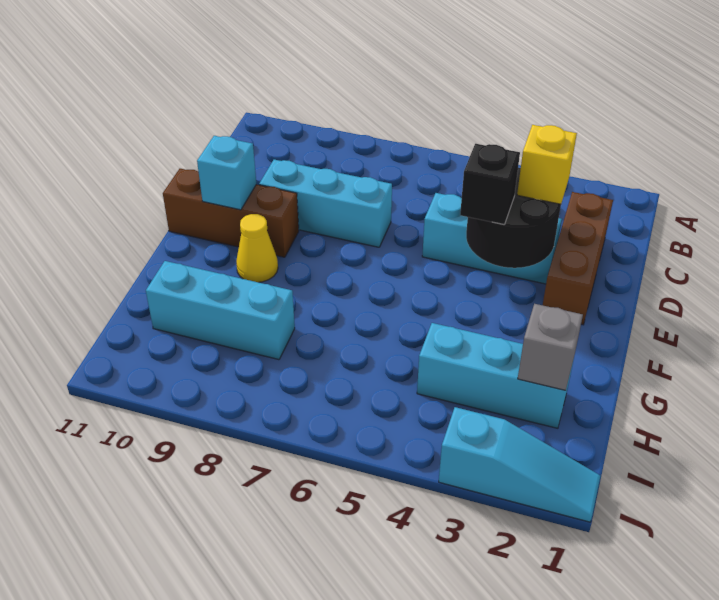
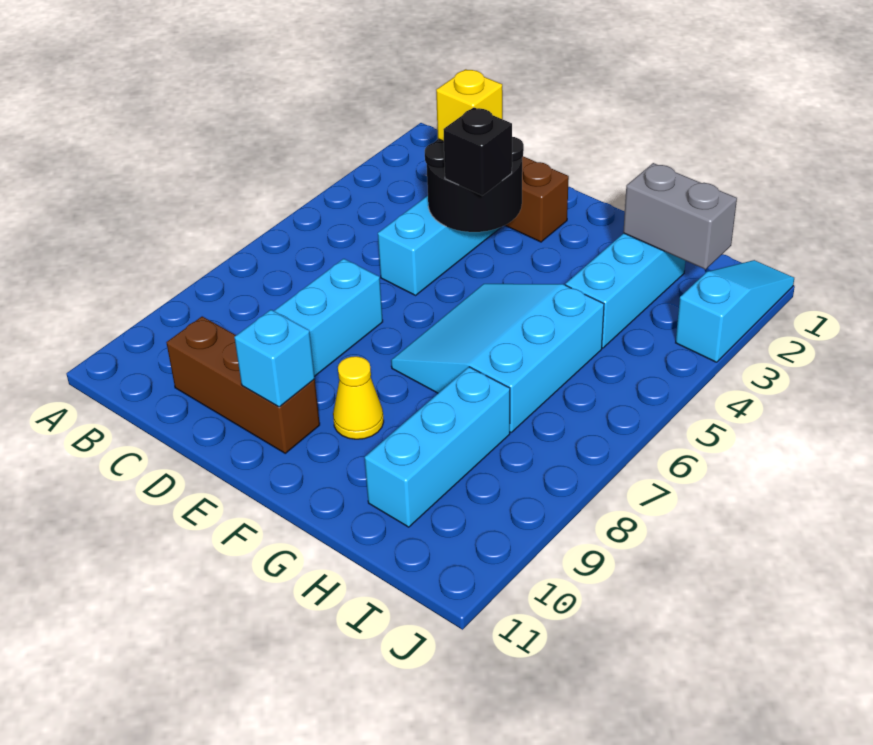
brown brick E9:E11 level 1 -> brown brick C10:E10 level 1
none -> cyan slope F5:H7 level 1 top H
grey brick H2 level 2 -> grey brick H2:I2 level 2

